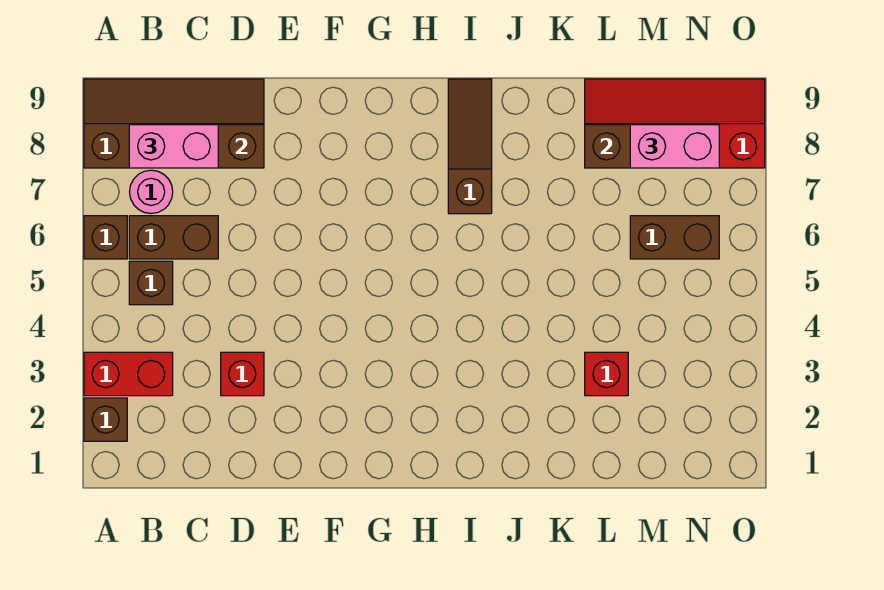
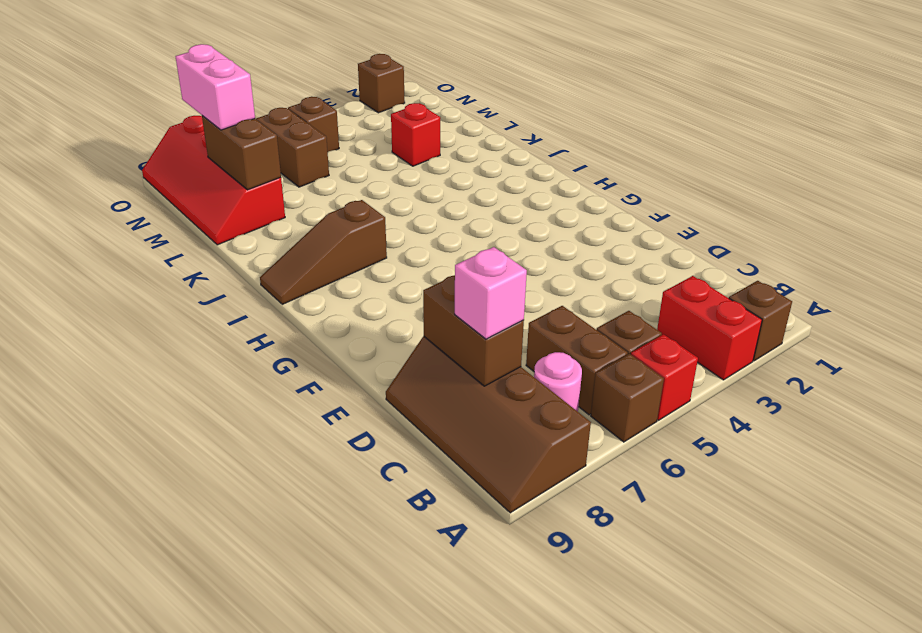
pink brick B8:C8 level 3 -> pink brick C8 level 3
red brick D3 level 1 -> red brick A5 level 1
none -> brown brick N5 level 1
none -> brown brick O2 level 1

